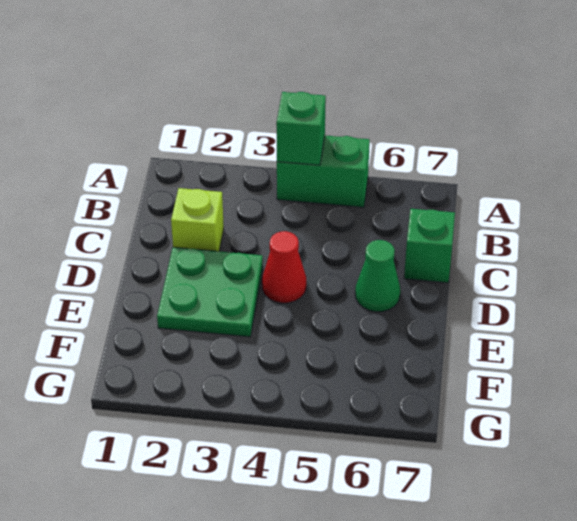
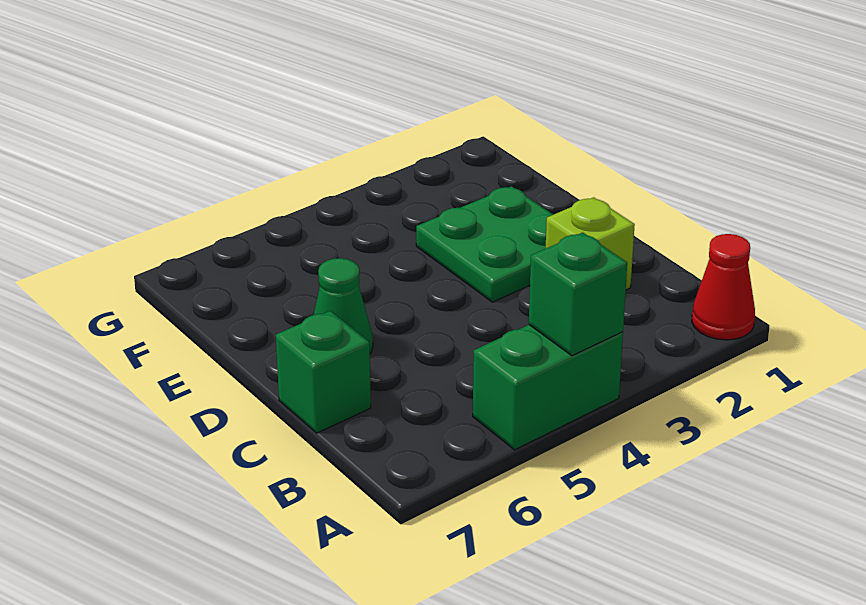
red cone D4 level 1 -> red cone A1 level 1

